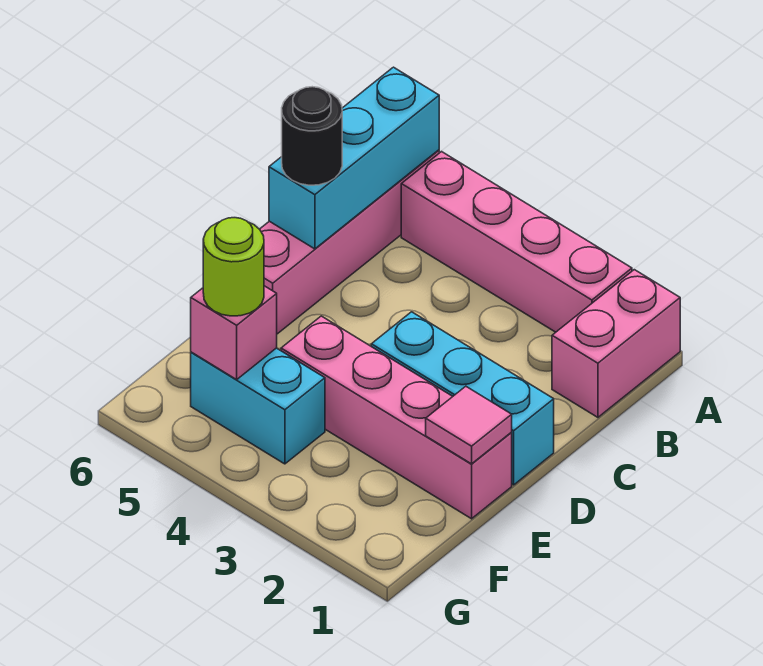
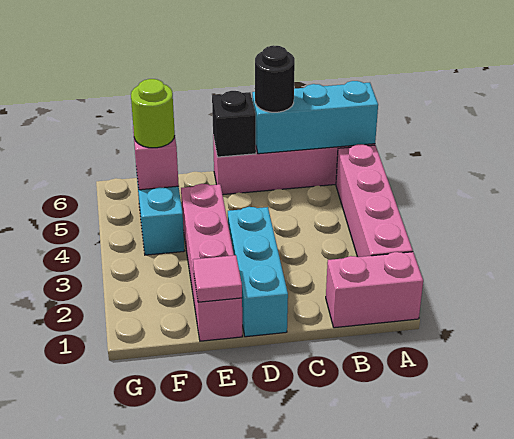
none -> black brick D6 level 2

